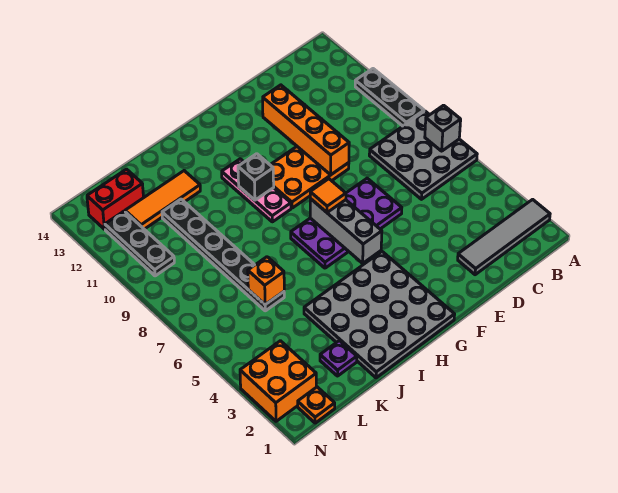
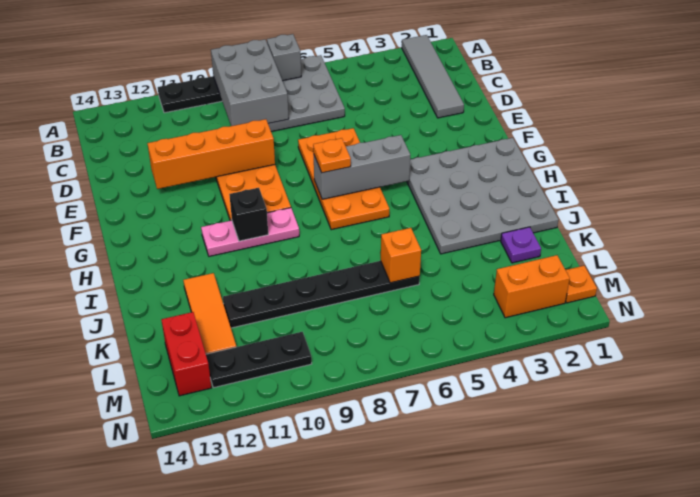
none -> grey brick A8:C9 level 2
purple plate E6:H7 level 1 -> orange plate E6:H7 level 1
orange tile G7 level 3 -> orange plate G7 level 3
orange brick M2:N3 level 1 -> orange brick M2:M3 level 1

